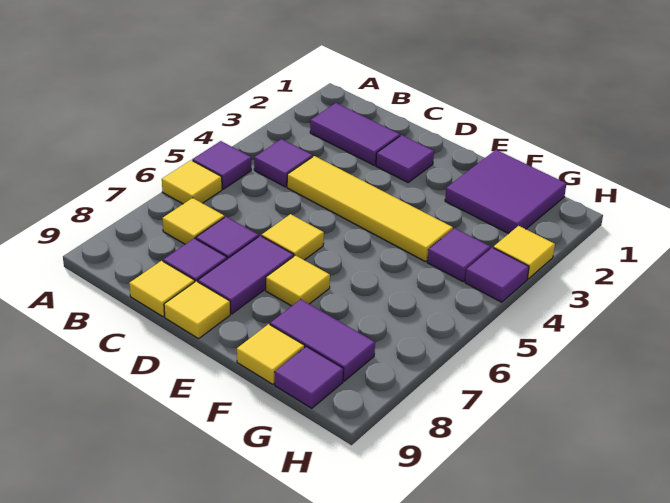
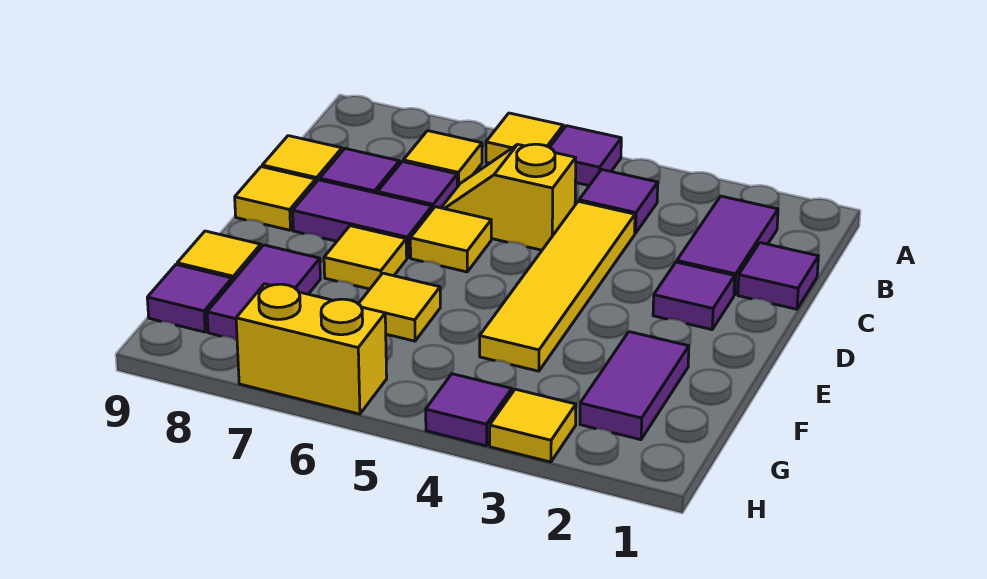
none -> yellow slope C5:C6 level 1 top 5
purple tile F1:G2 level 1 -> purple tile F2:G2 level 1
none -> yellow tile F6 level 1
purple tile G4 level 1 -> purple tile C1 level 1
none -> yellow brick H6:H7 level 1

